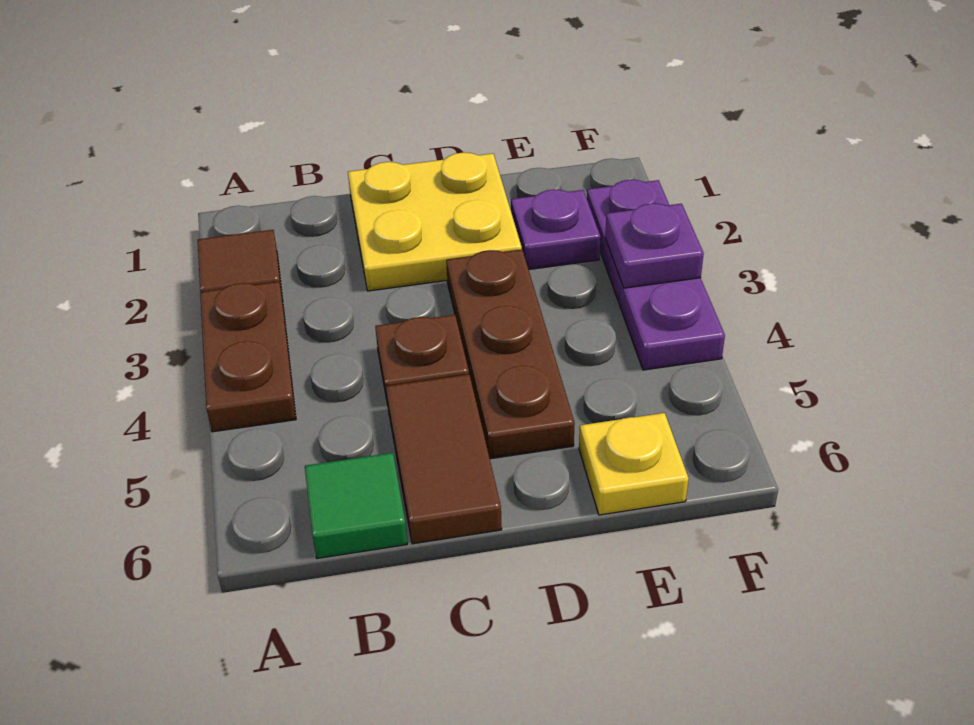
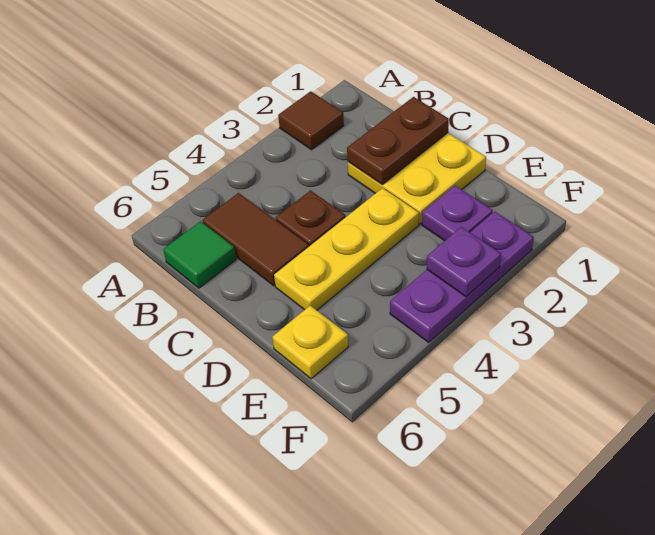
brown plate A3:A4 level 1 -> brown plate C1:C2 level 2
brown tile C5:C6 level 1 -> brown tile B5:C5 level 1
brown plate D3:D5 level 1 -> yellow plate D3:D5 level 1

